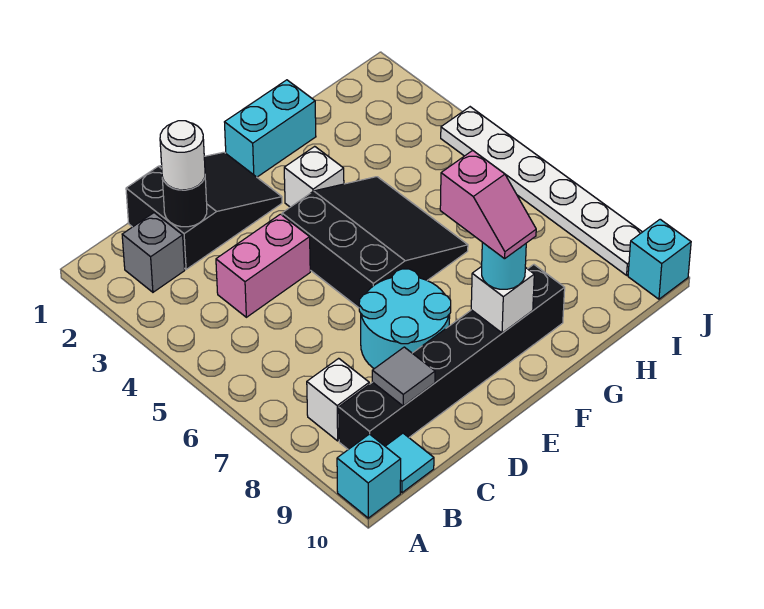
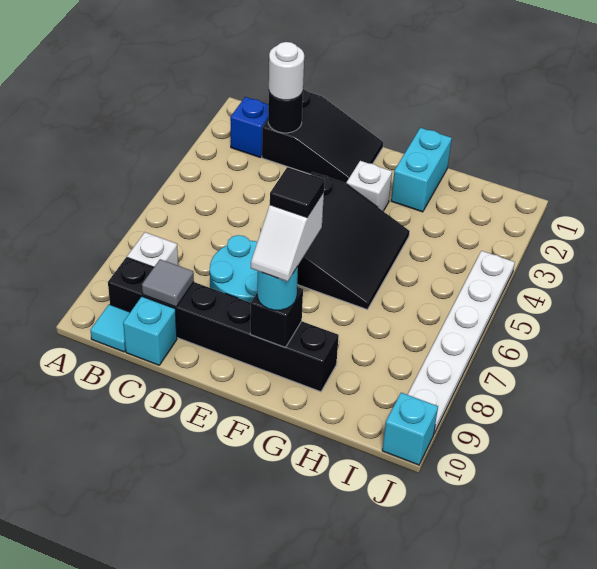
cyan brick A10 level 1 -> cyan brick C10 level 1
grey brick B2 level 1 -> blue brick B2 level 1
pink brick C4:D4 level 1 -> none
cyan brick F1:G1 level 1 -> cyan brick G1:G2 level 1
pink slope F8:F9 level 4 top 8 -> white slope F8:F9 level 4 top 8
none -> black tile F8 level 5
white brick F9 level 2 -> black brick F9 level 2

